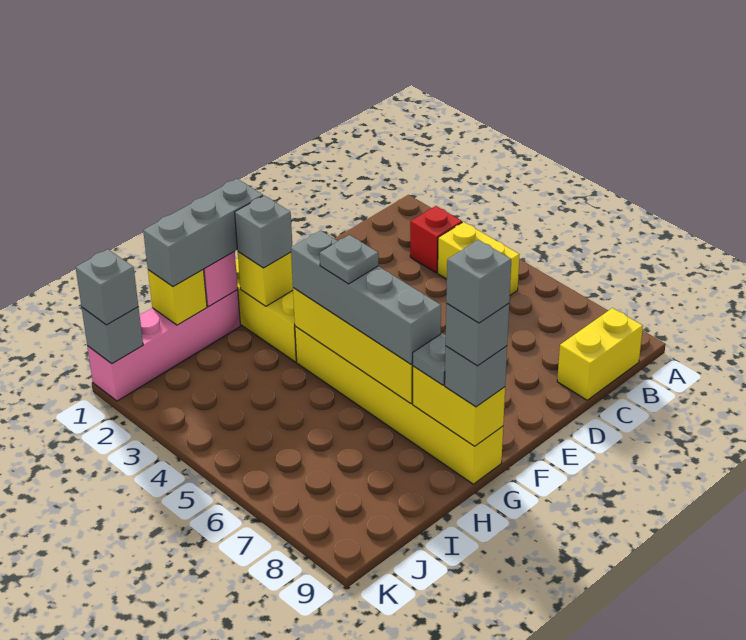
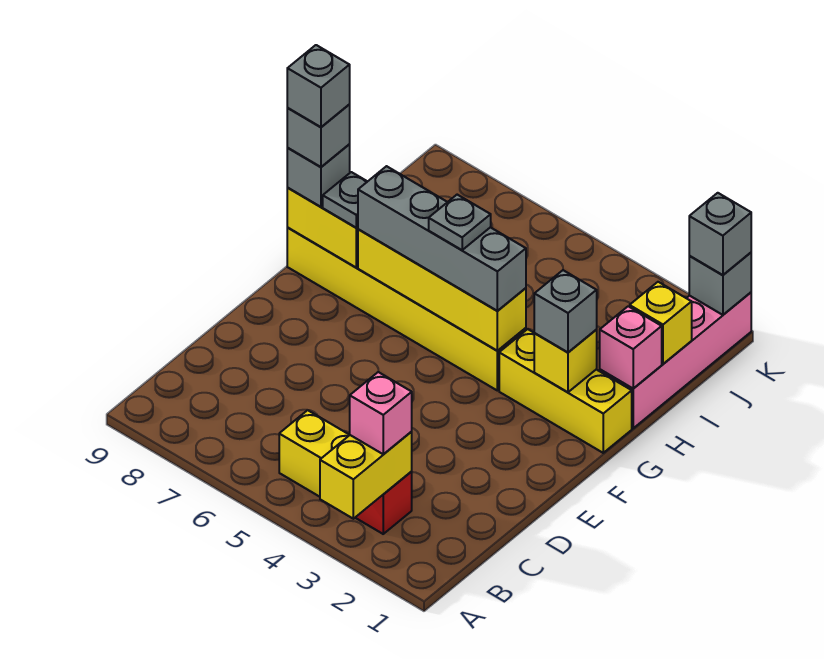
none -> pink brick B3 level 3
yellow brick B9:C9 level 1 -> yellow brick A3:B3 level 2
grey brick G1:I1 level 3 -> none

